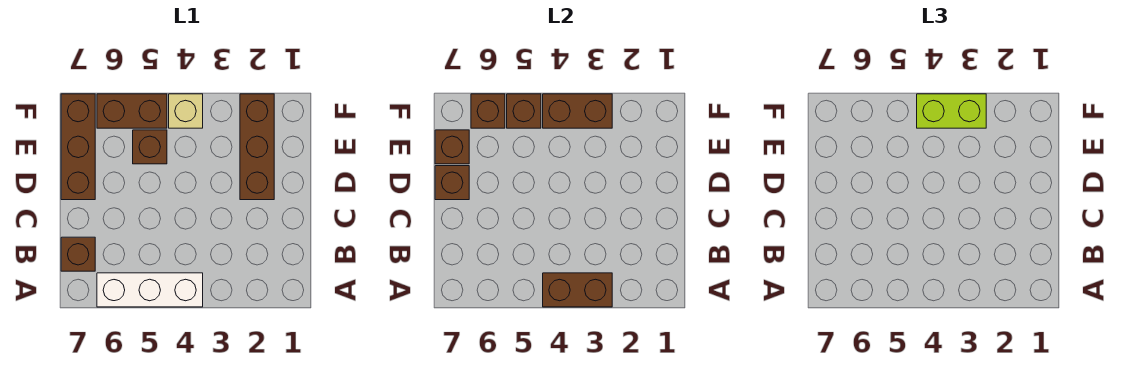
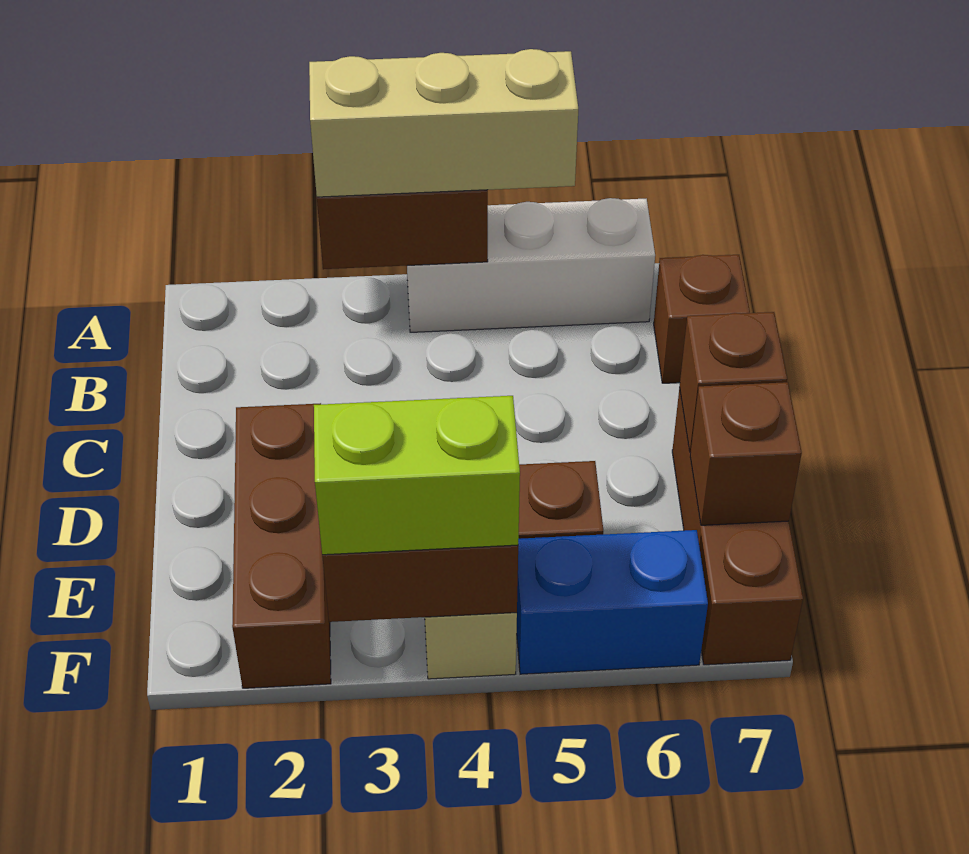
none -> tan brick A3:A5 level 3
brown brick F5:F6 level 1 -> blue brick F5:F6 level 1
brown brick F5 level 2 -> none
brown brick F6 level 2 -> none

